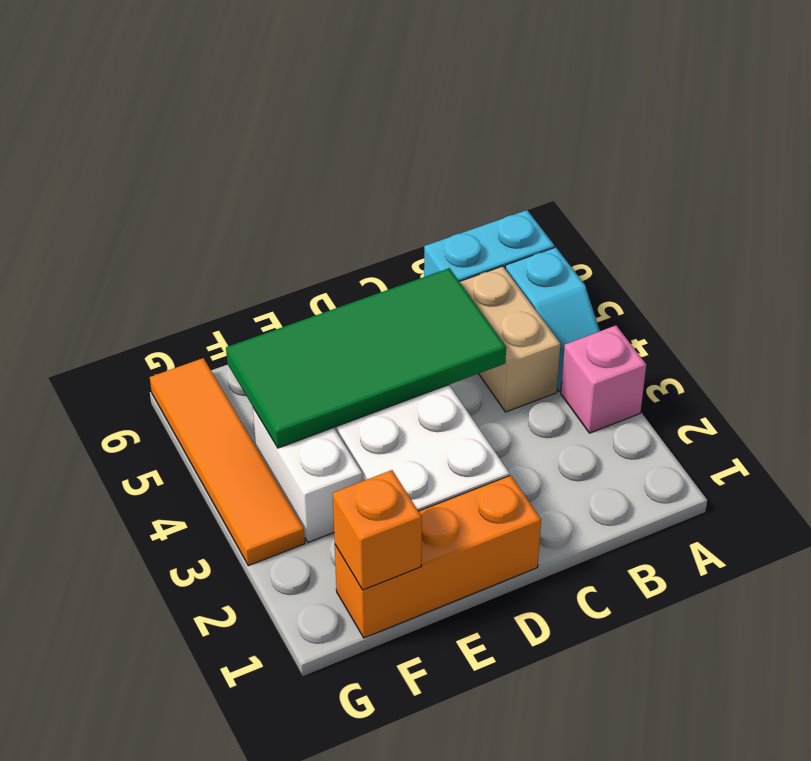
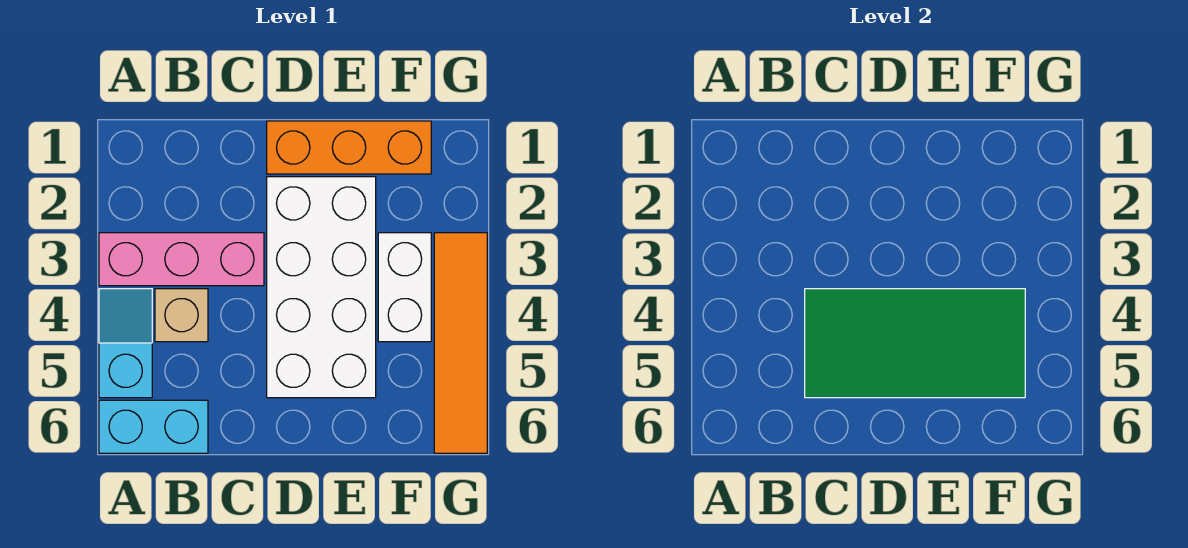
pink brick A3 level 1 -> pink brick A3:C3 level 1
tan brick B4:B5 level 1 -> tan brick B4 level 1
orange brick F1 level 2 -> none

